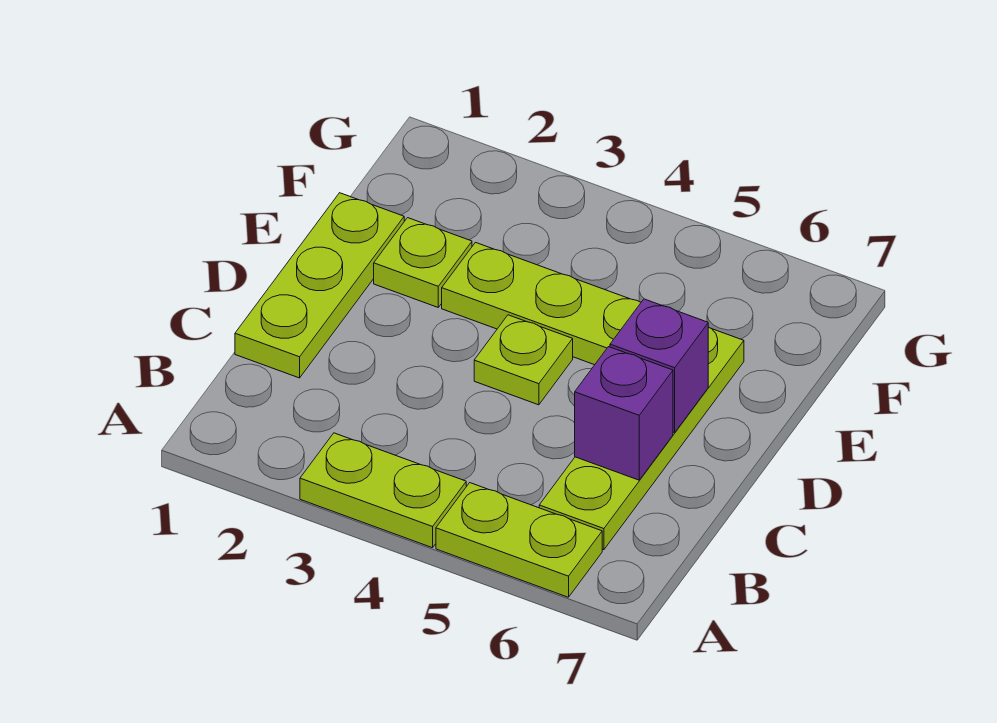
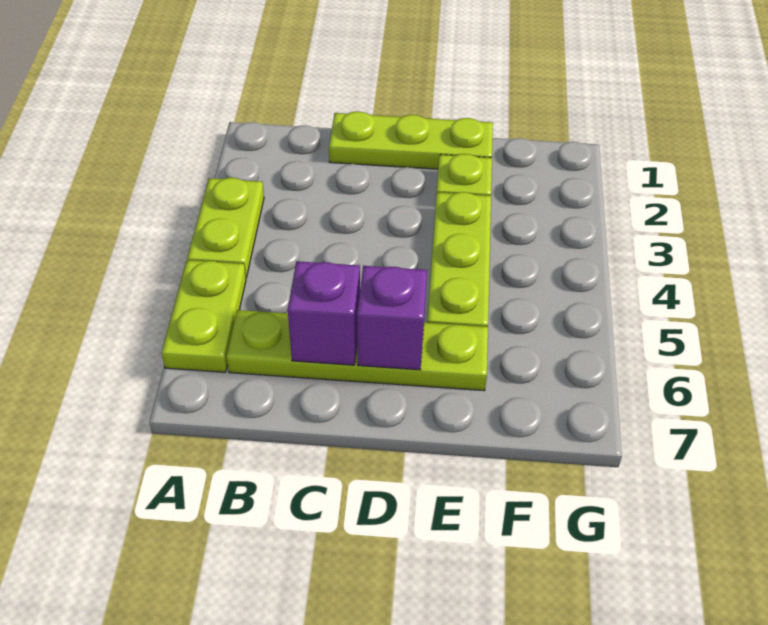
lime plate D4 level 1 -> none

